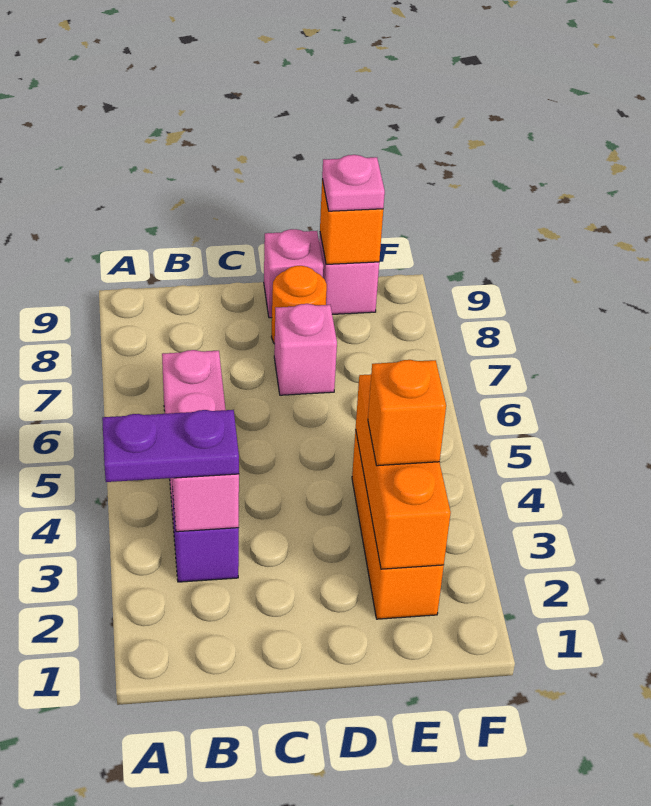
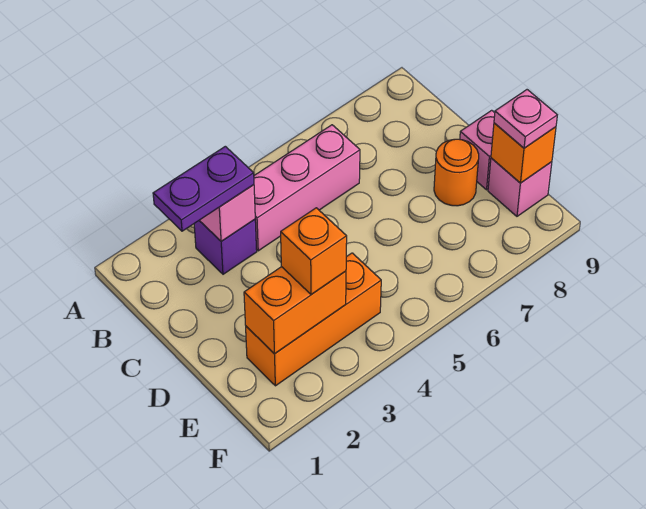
purple plate A3:B3 level 3 -> purple plate B2:B3 level 3
pink brick D7 level 1 -> none
orange brick E2:E4 level 2 -> orange brick E2:E3 level 2

